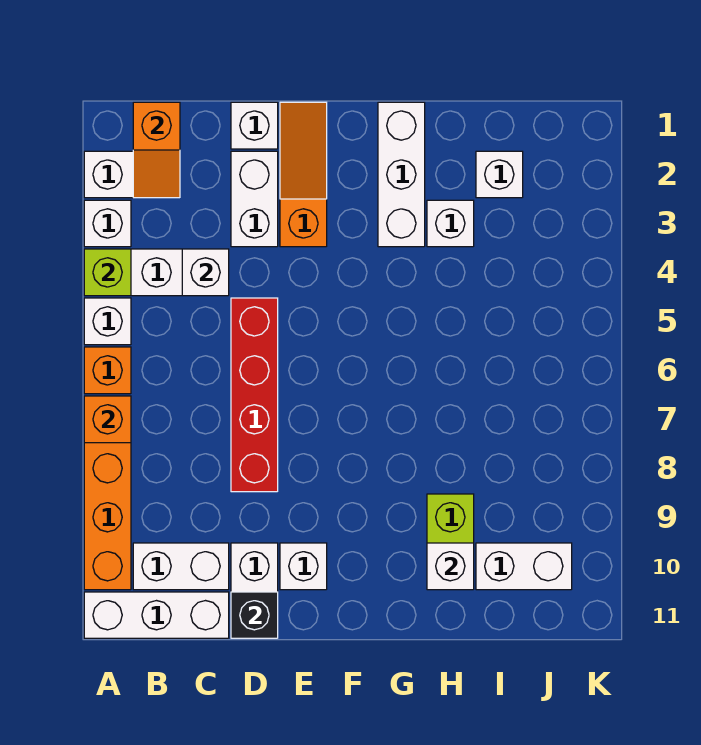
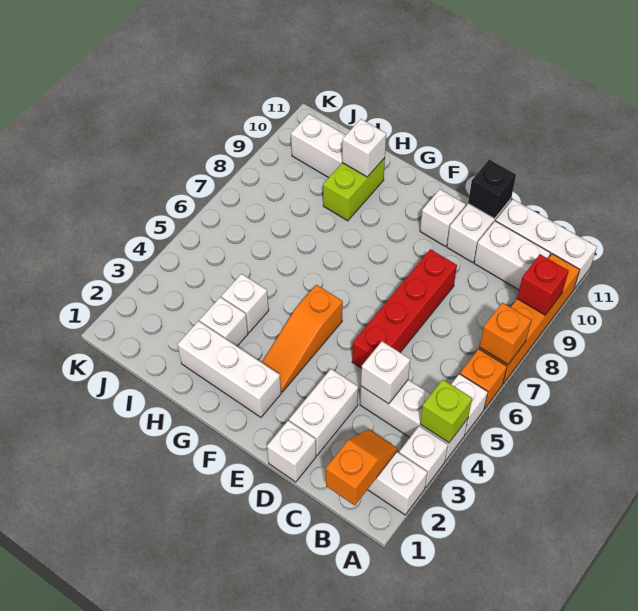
none -> red brick A9 level 2
orange slope E1:E3 level 1 top 3 -> orange slope F3:F5 level 1 top 5
white brick G1:G3 level 1 -> white brick F2:H2 level 1
white brick I2 level 1 -> white brick H4 level 1

